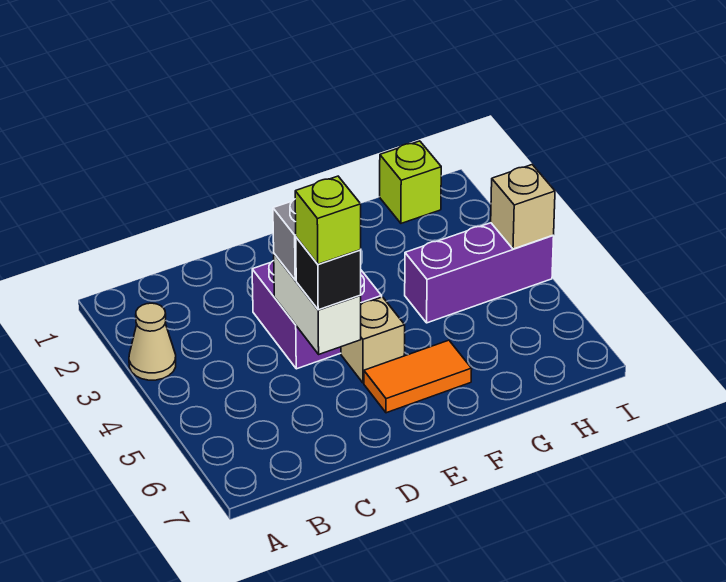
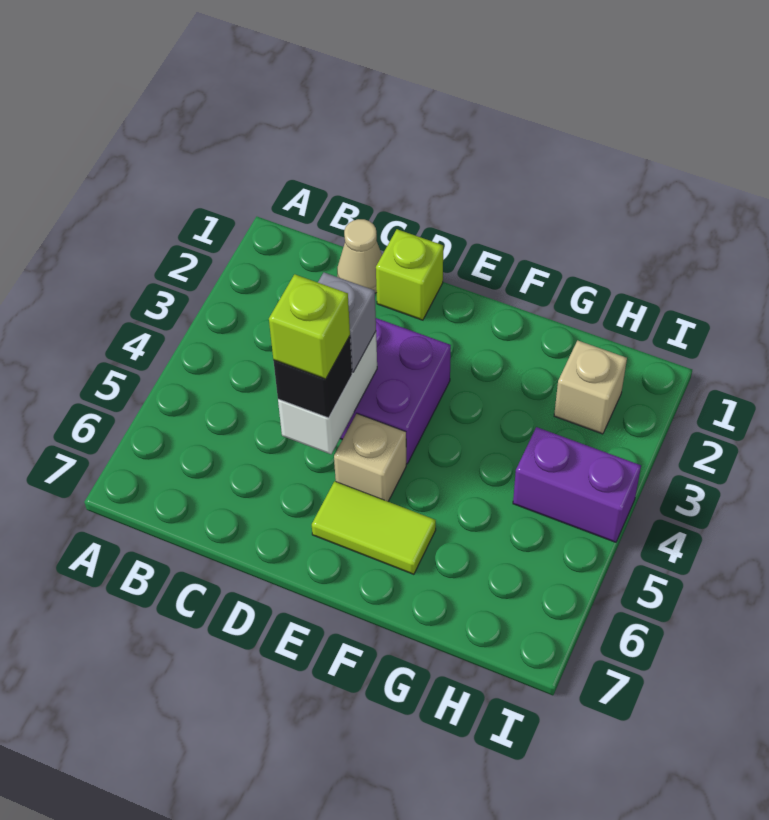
tan cone A3 level 1 -> tan cone C1 level 1
orange tile E6:F6 level 1 -> lime tile E6:F6 level 1
purple brick G4:I4 level 1 -> purple brick H4:I4 level 1
lime brick H1 level 1 -> lime brick D1 level 1
tan brick I4 level 2 -> tan brick H2 level 1

